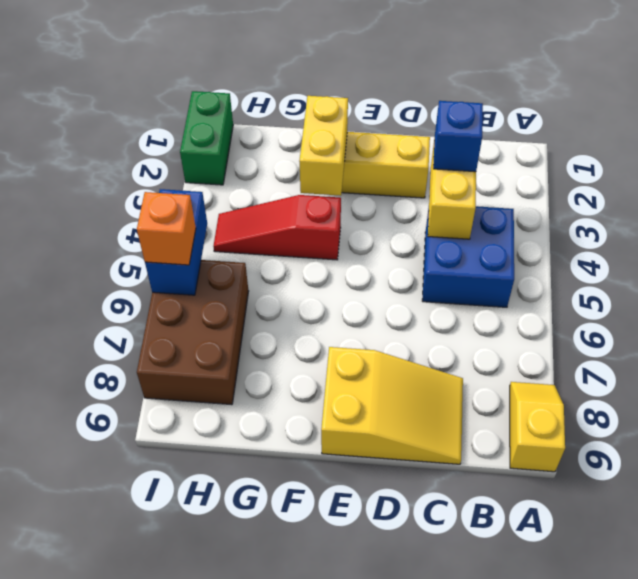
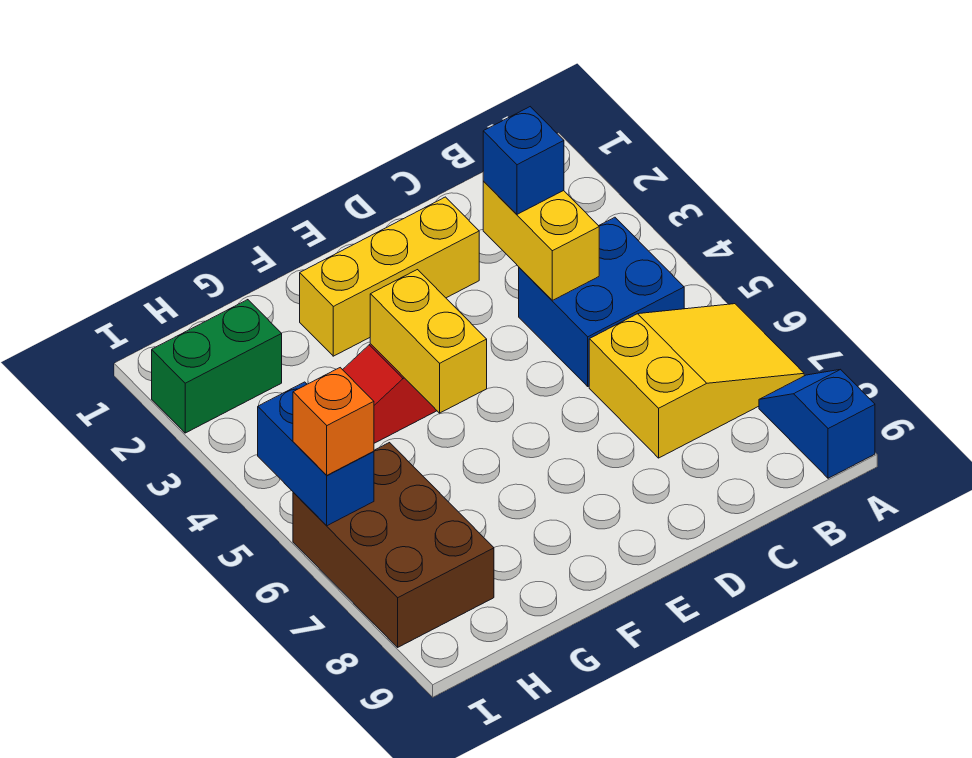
yellow slope A8:A9 level 1 top 9 -> blue slope A8:A9 level 1 top 9
yellow slope C8:E9 level 1 top E -> yellow slope A6:C7 level 1 top C
yellow brick F2:F3 level 2 -> yellow brick F4:F5 level 2
green brick I1:I2 level 1 -> green brick H2:I2 level 1

